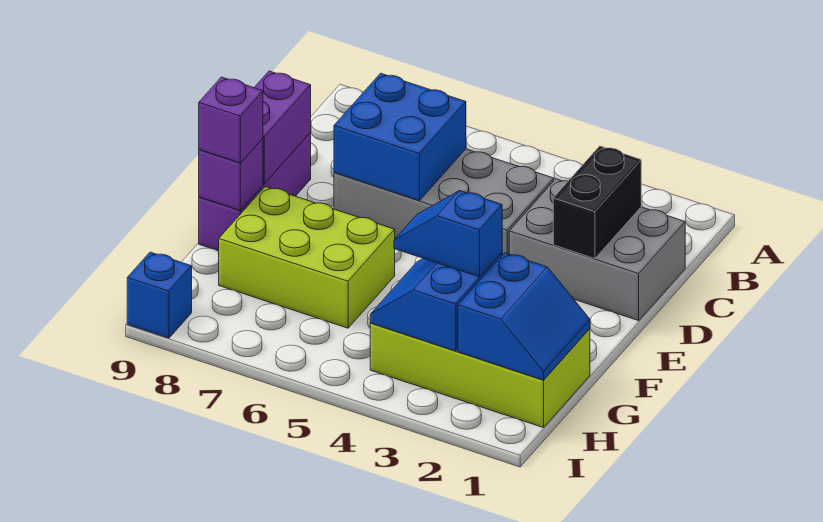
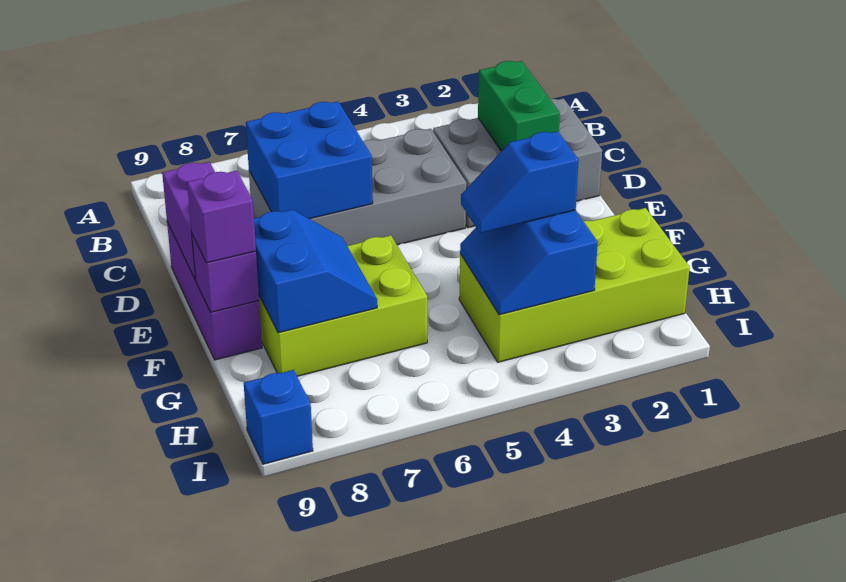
black brick C2:D2 level 2 -> green brick C2:D2 level 2
blue slope G1:H2 level 2 top 2 -> blue slope F7:G8 level 2 top 8

